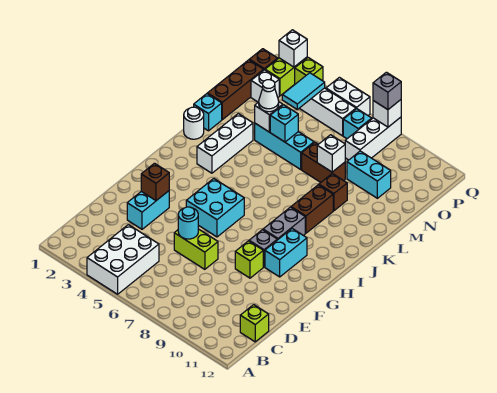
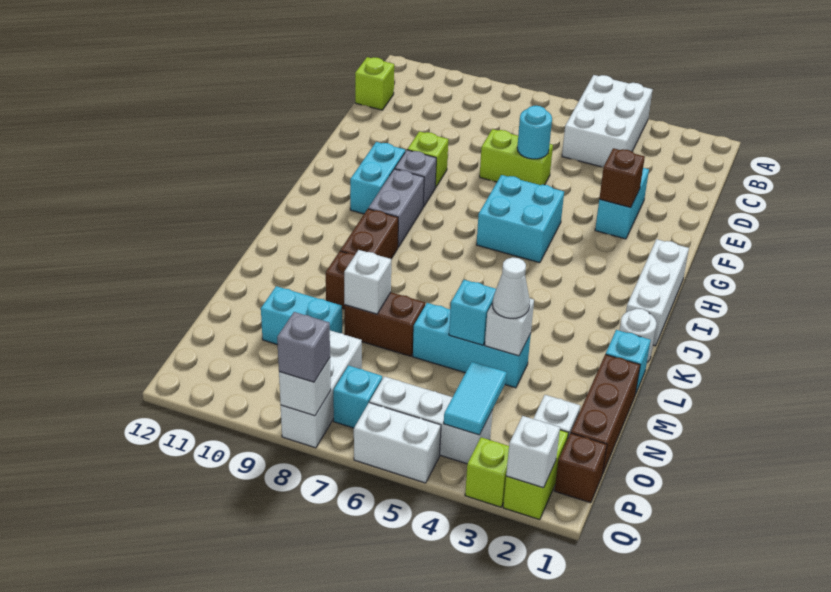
white brick J3:L3 level 1 -> white brick H1:J1 level 1

